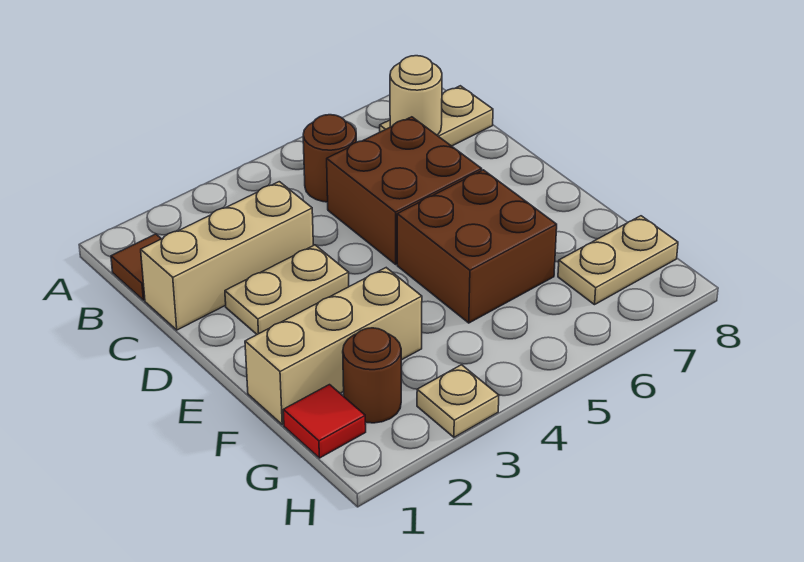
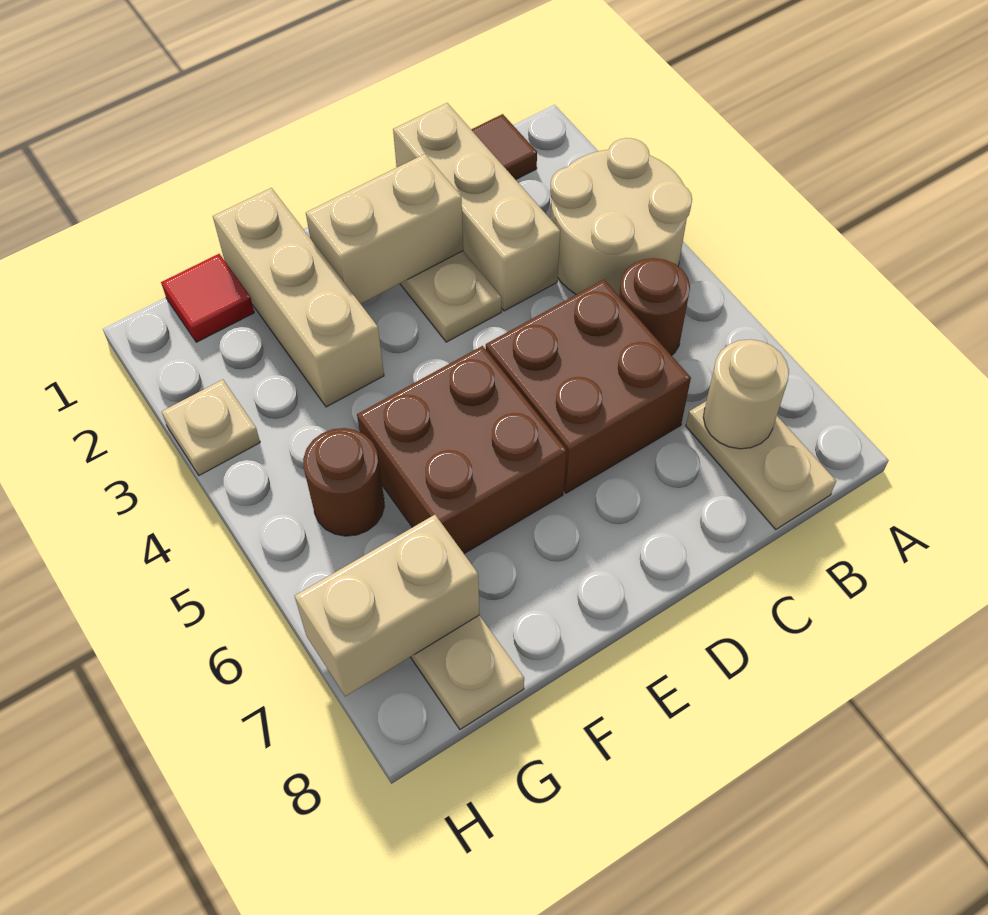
none -> tan round brick A3:B4 level 1
none -> tan brick D2:E2 level 2
brown round brick G2 level 1 -> brown round brick G5 level 1
none -> tan brick G7:H7 level 2

